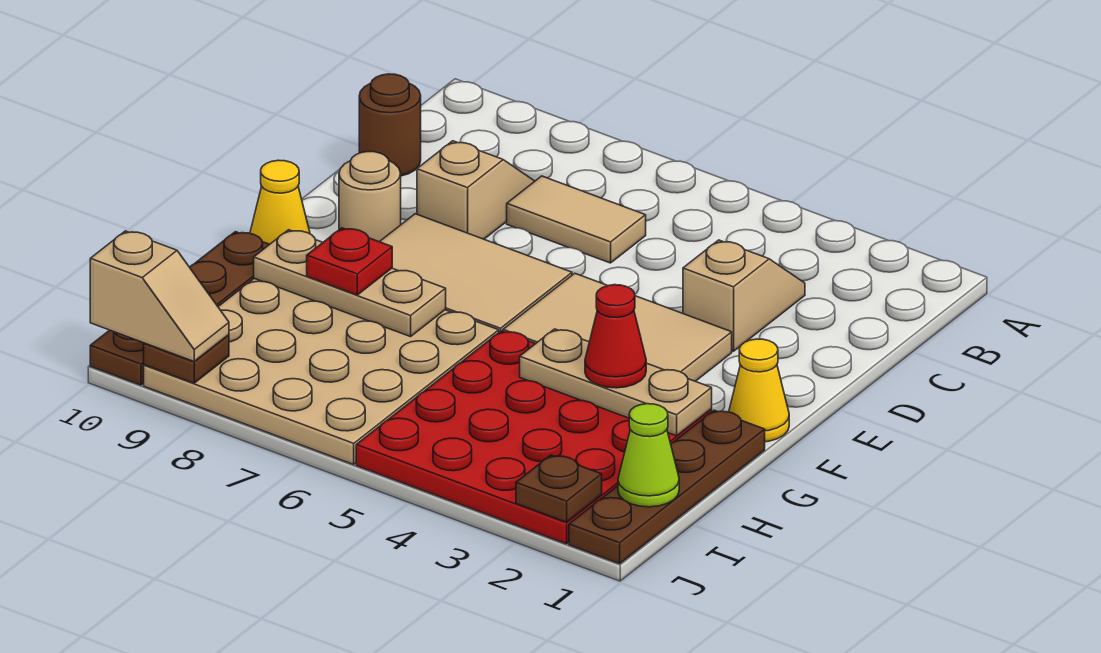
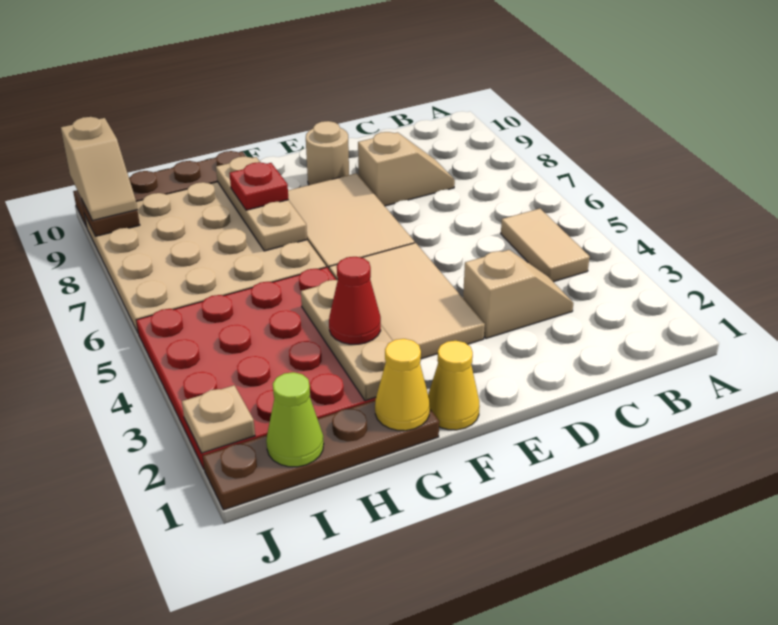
tan tile C6:C7 level 1 -> tan tile B4:B5 level 1
brown round brick C10 level 1 -> none
yellow cone F10 level 1 -> yellow cone G1 level 2
brown plate J2 level 2 -> tan plate J2 level 2

